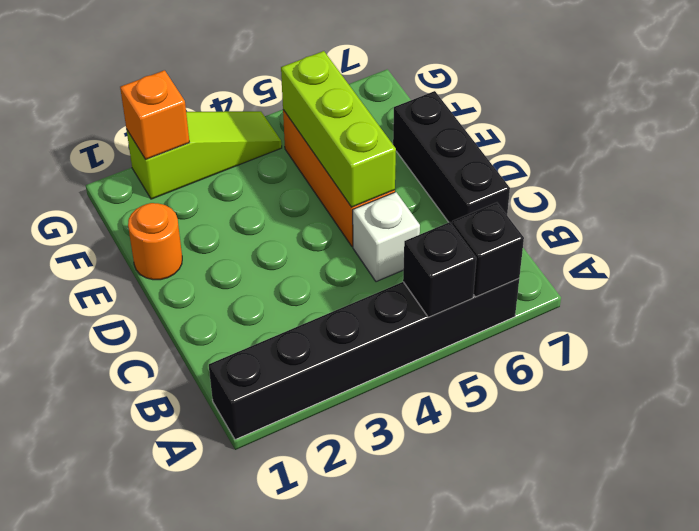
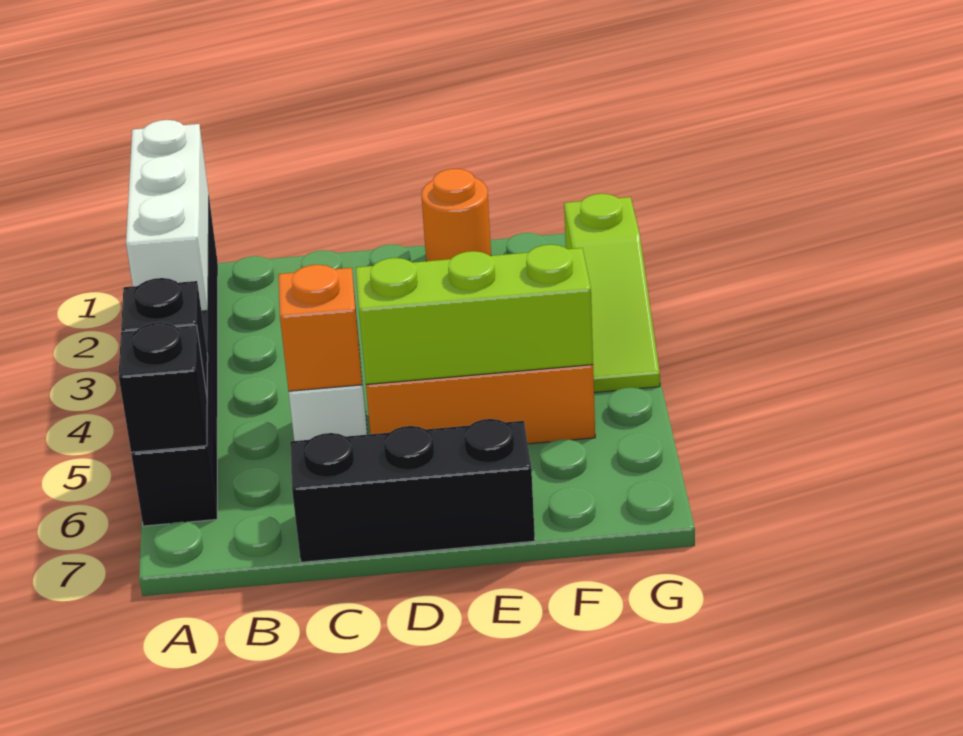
none -> white brick A1:A3 level 2
orange brick G2 level 2 -> orange brick C5 level 2

